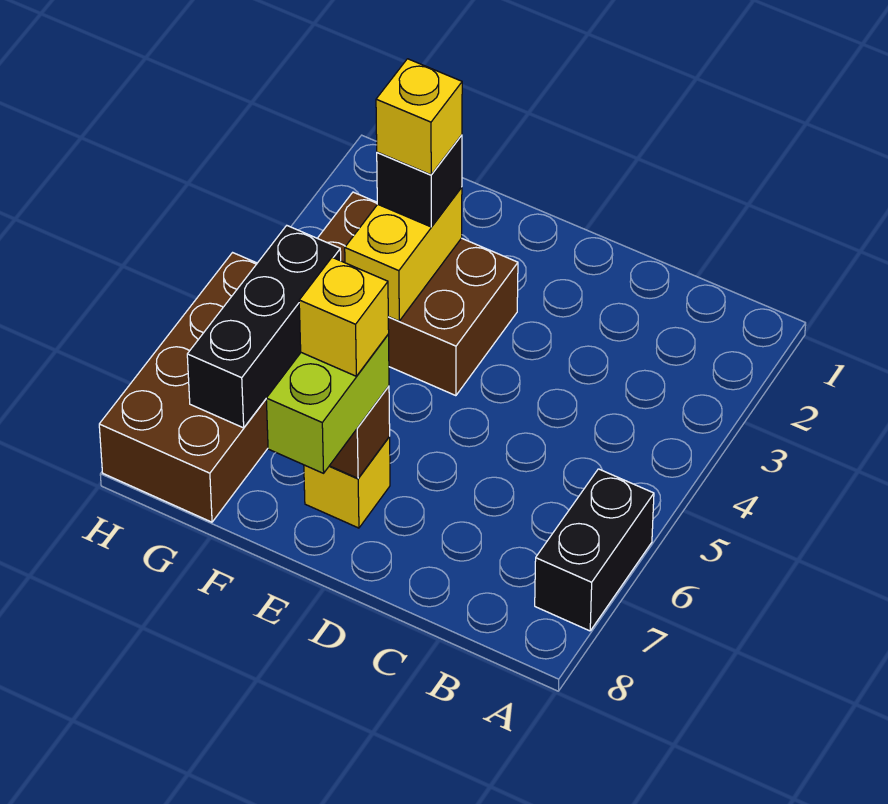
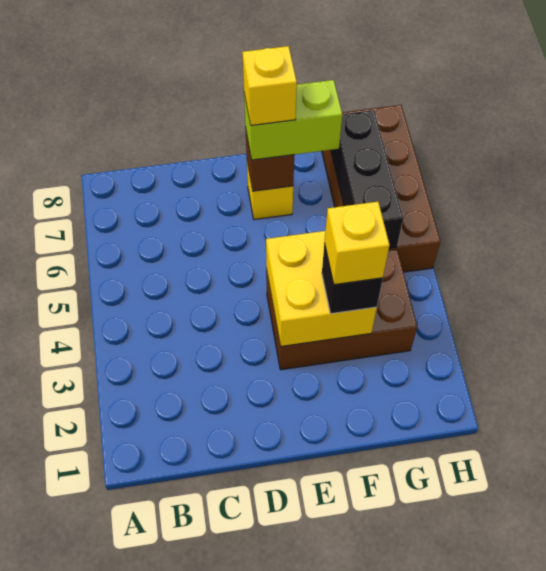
black brick A6:A7 level 1 -> none
lime brick E7:E8 level 3 -> lime brick E7:F7 level 3
yellow brick F3:F4 level 2 -> yellow brick E3:F4 level 2

